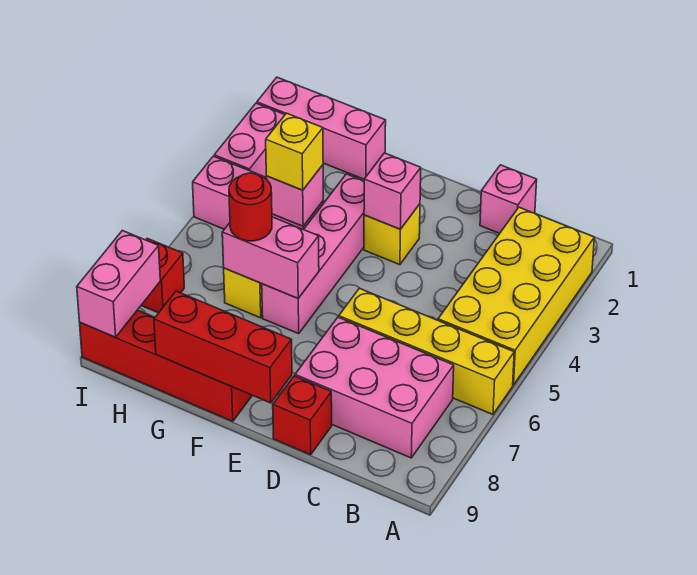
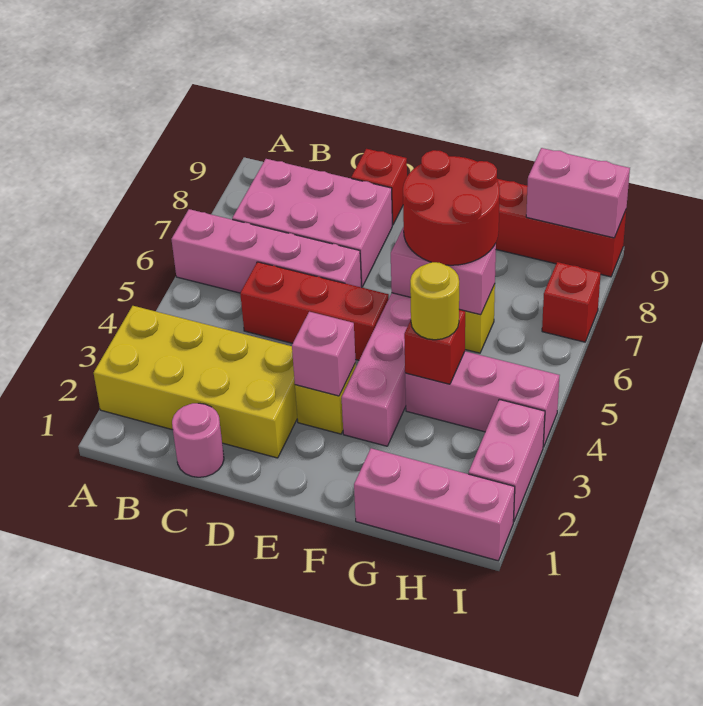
yellow brick A2:B5 level 1 -> yellow brick A2:D3 level 1
yellow brick A6:D6 level 1 -> pink brick A6:D6 level 1
pink brick C1 level 1 -> pink round brick C1 level 1
red brick E9:G9 level 2 -> red brick C5:E5 level 1
pink brick G4 level 2 -> red brick G4 level 2
yellow brick G4 level 3 -> yellow round brick G4 level 3
red round brick G6 level 3 -> red round brick F6:G7 level 3
pink brick I8:I9 level 2 -> pink brick H9:I9 level 2

